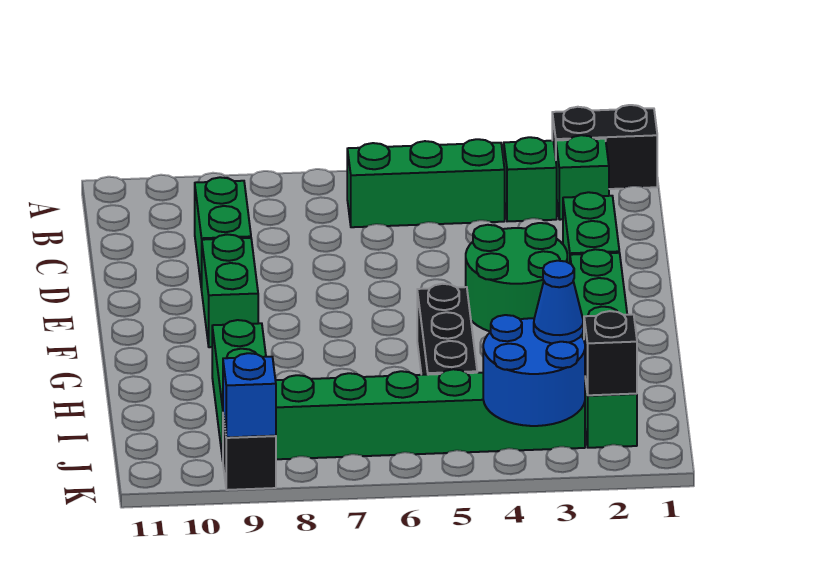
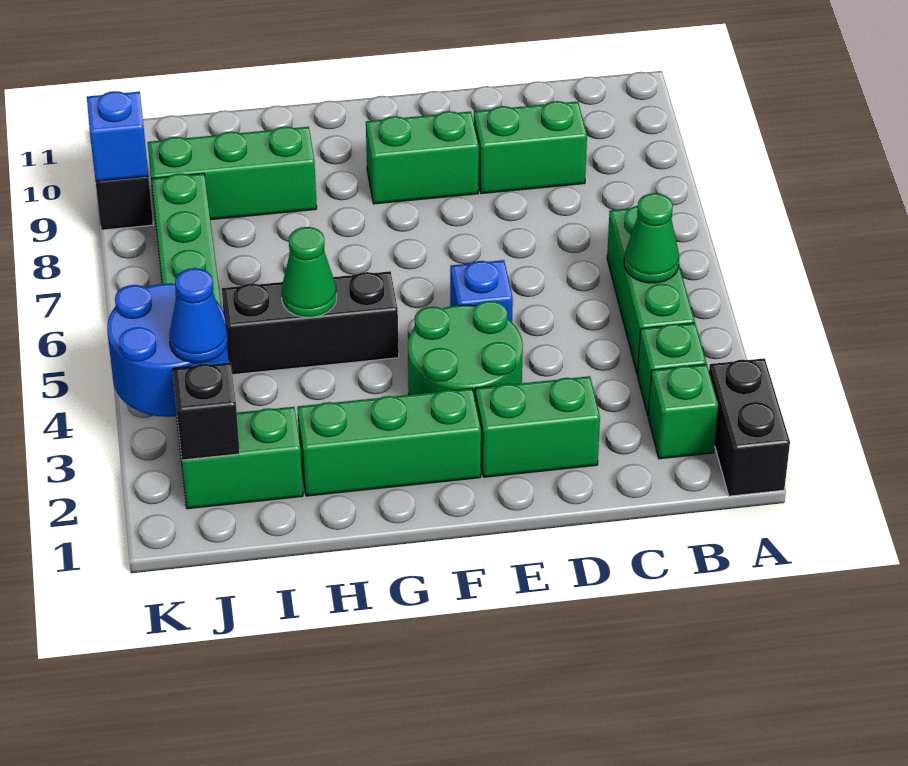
none -> green cone B5 level 2
none -> blue brick E5 level 1
none -> green cone H5 level 2

